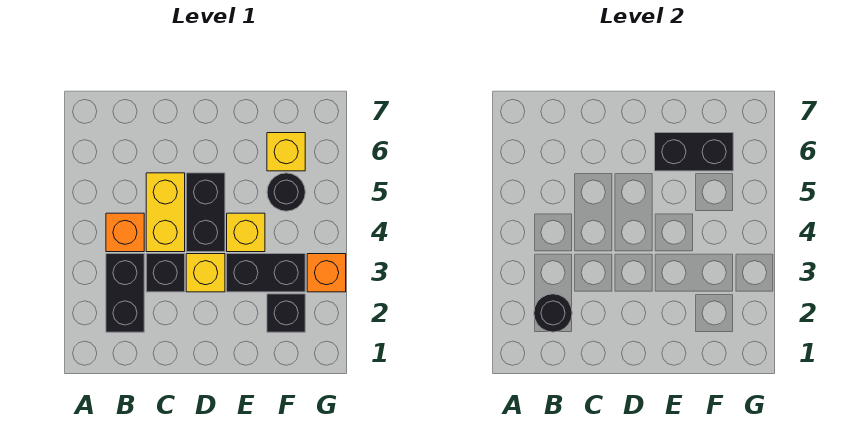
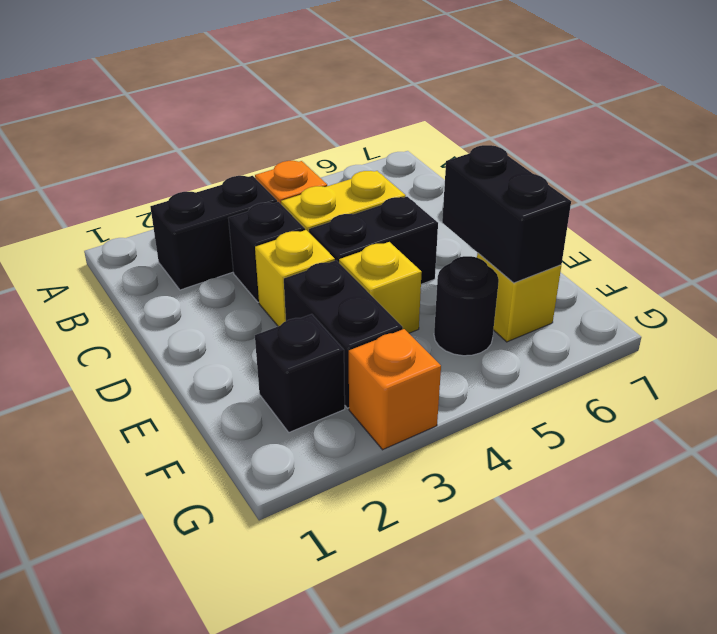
black round brick B2 level 2 -> none

